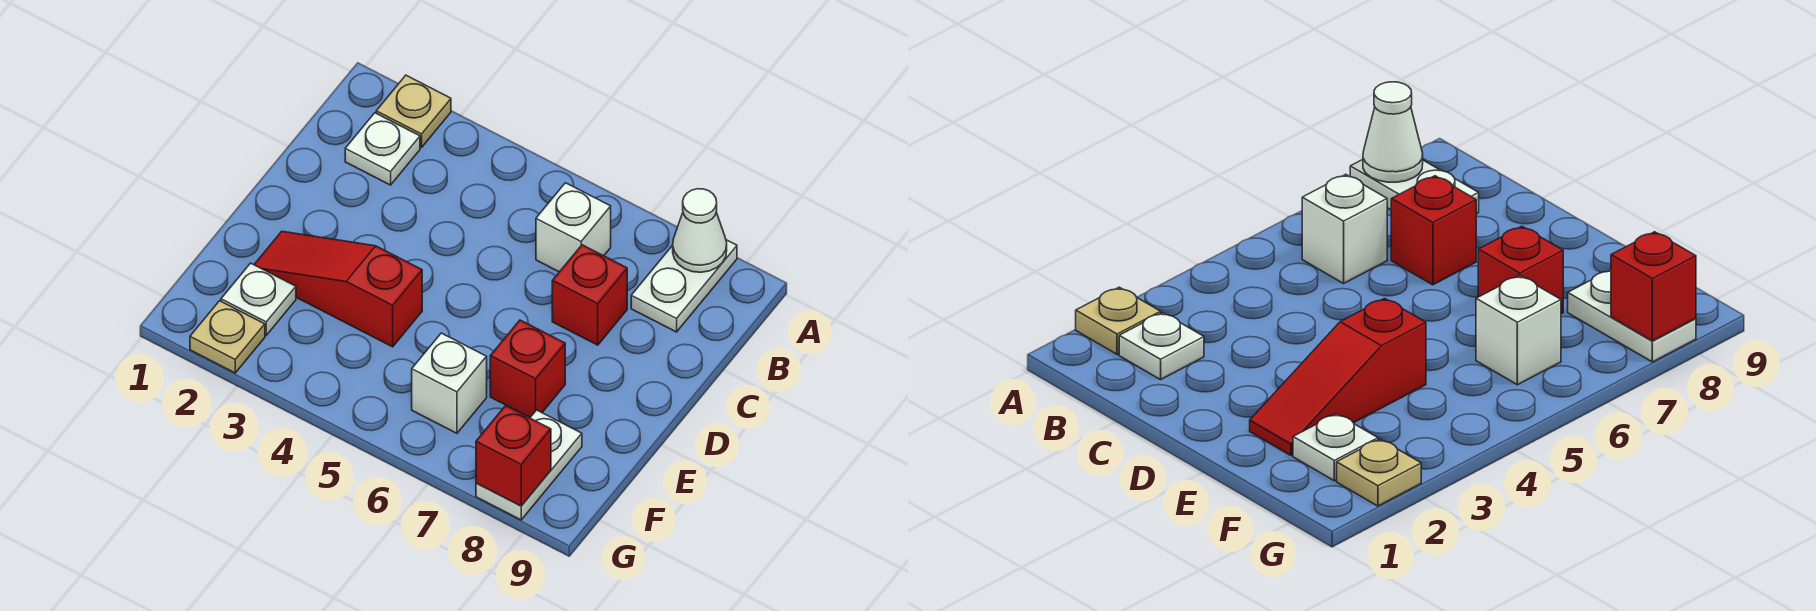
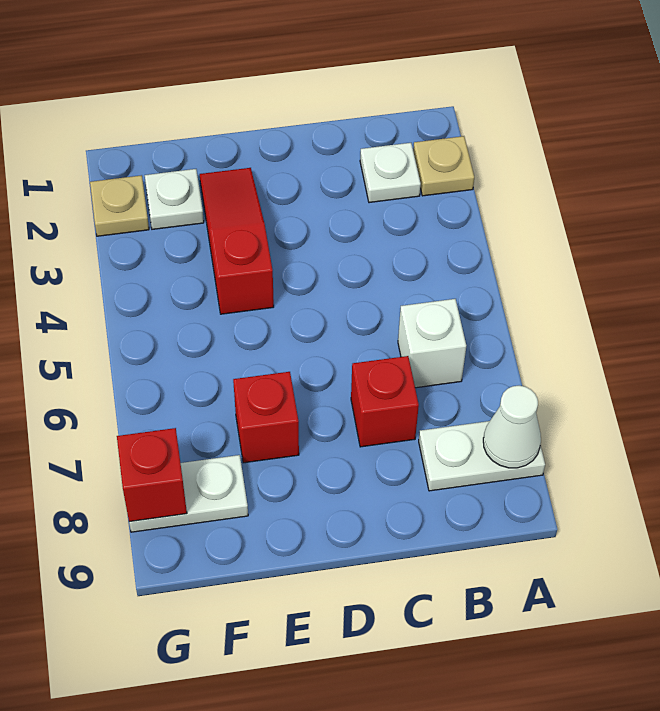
white brick F6 level 1 -> none

